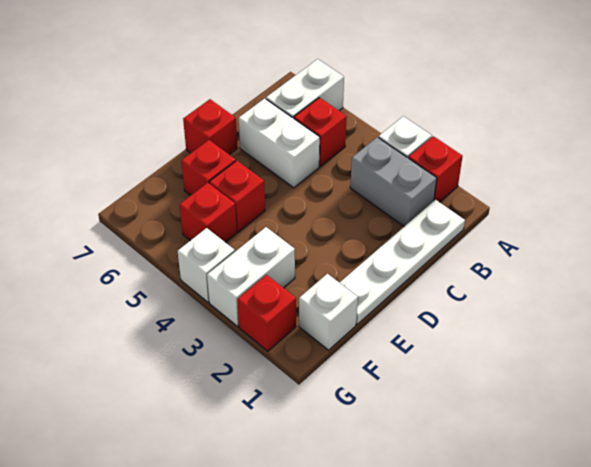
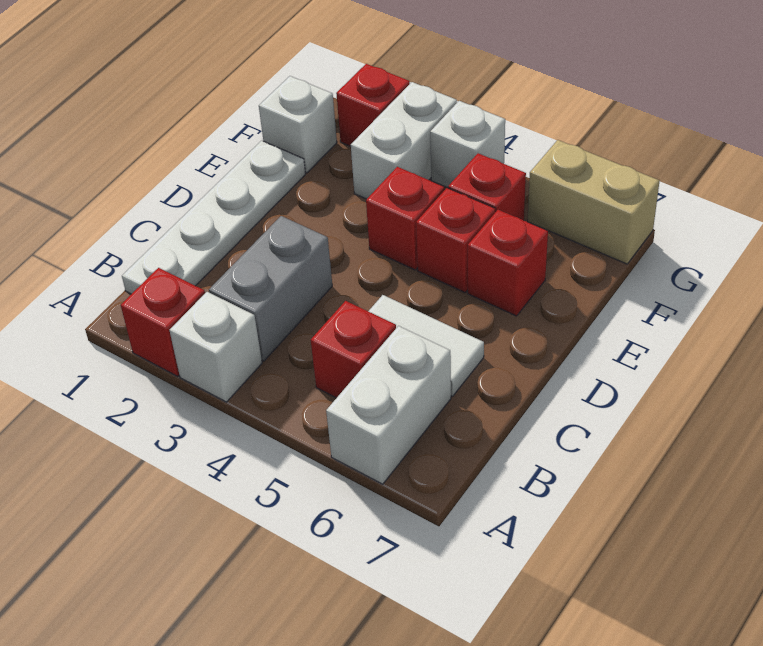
grey brick B2:B3 level 1 -> grey brick B3:C3 level 1
white brick C5:C6 level 1 -> white tile C5:C6 level 1
red brick D7 level 1 -> red brick E4 level 1
none -> tan brick G6:G7 level 1

